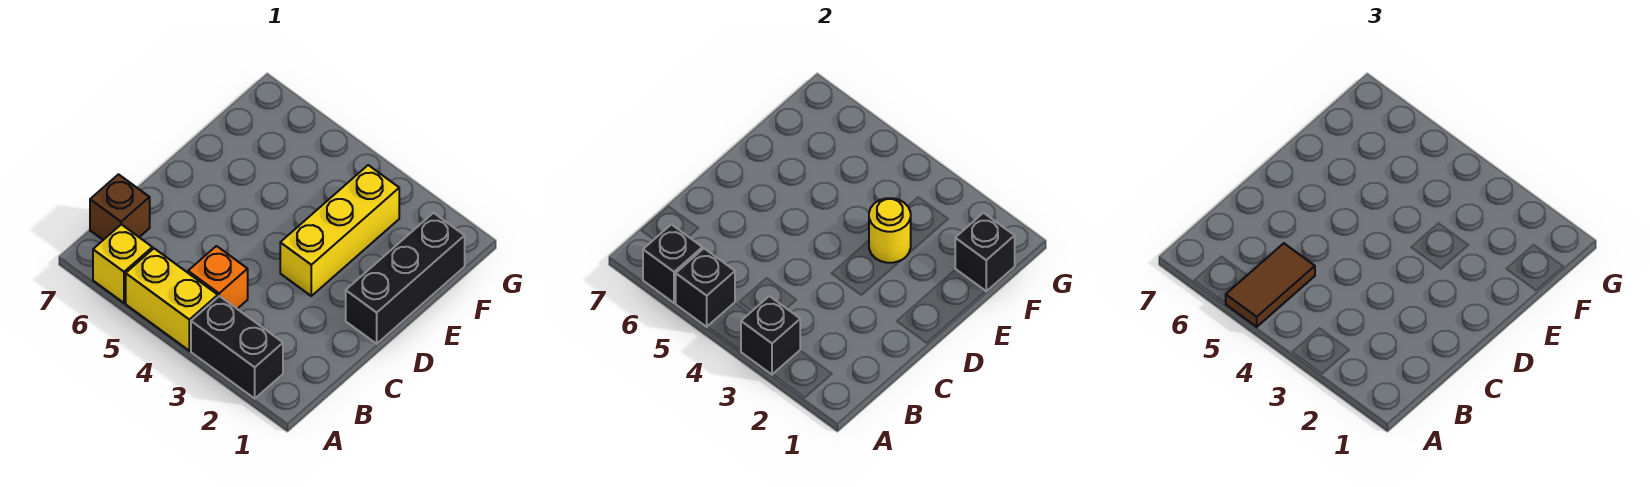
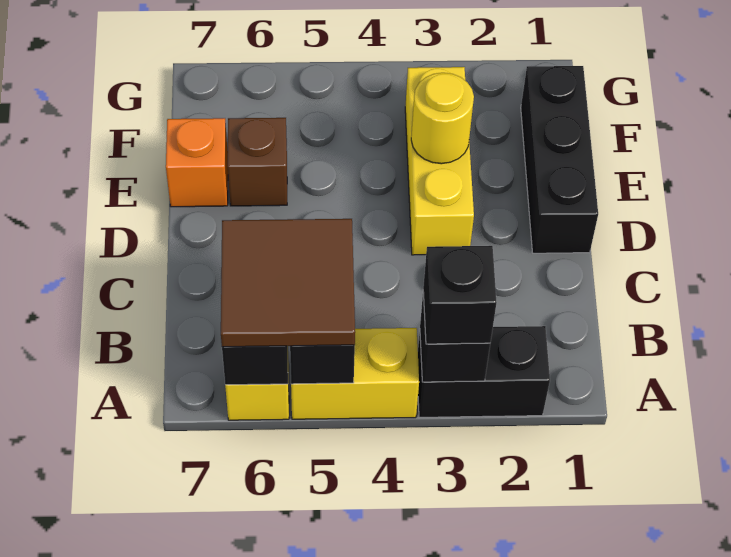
brown tile A5:B5 level 3 -> brown tile A5:B6 level 3
orange brick B4 level 1 -> orange brick E7 level 1
brown brick B7 level 1 -> brown brick E6 level 1
black brick F1 level 2 -> black brick A3 level 3

